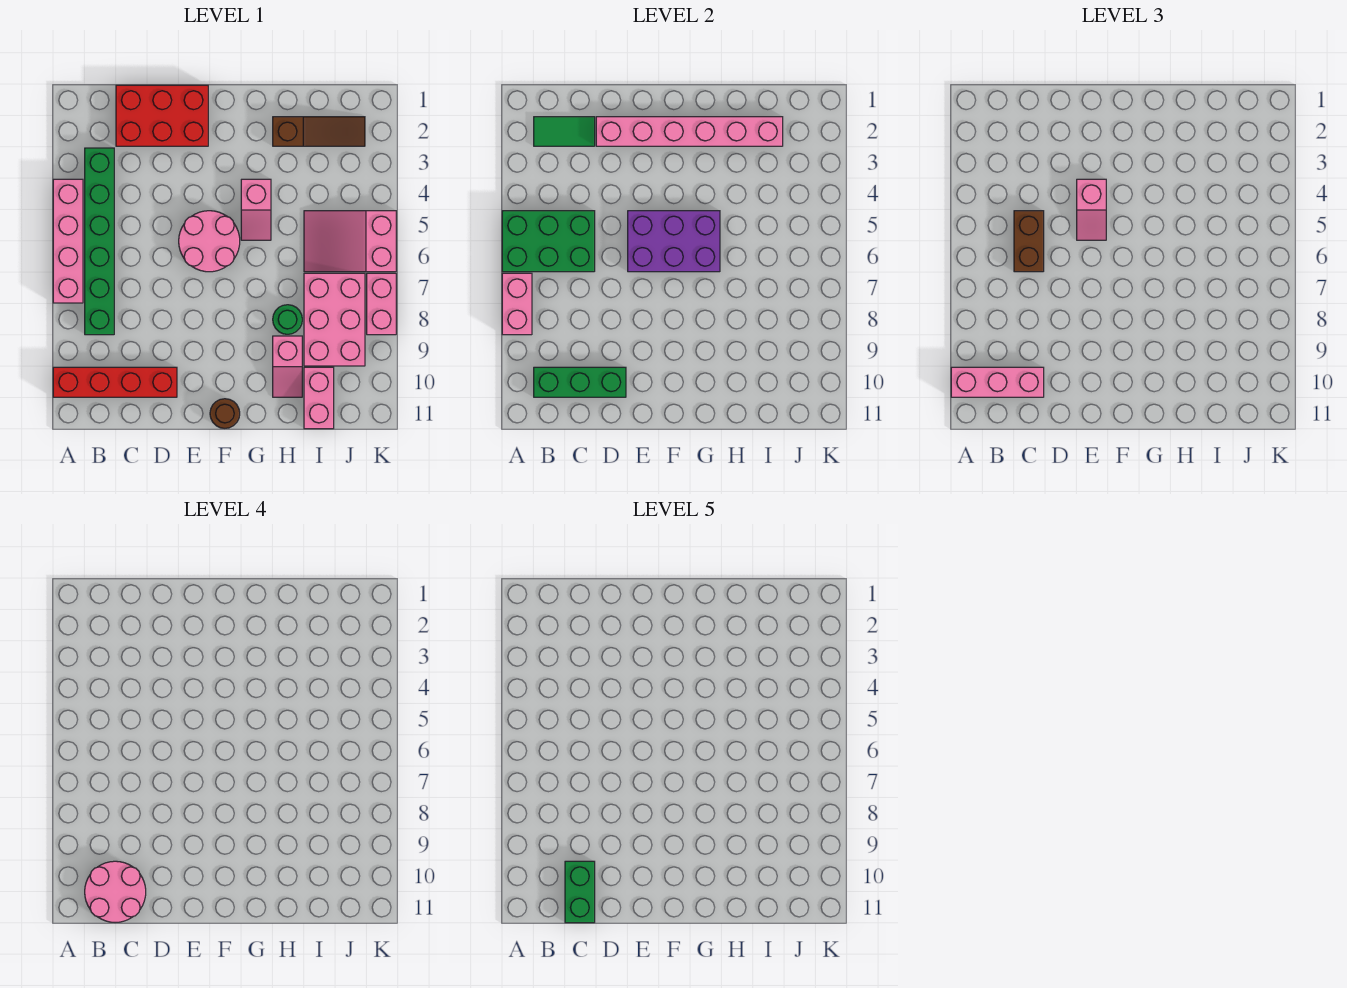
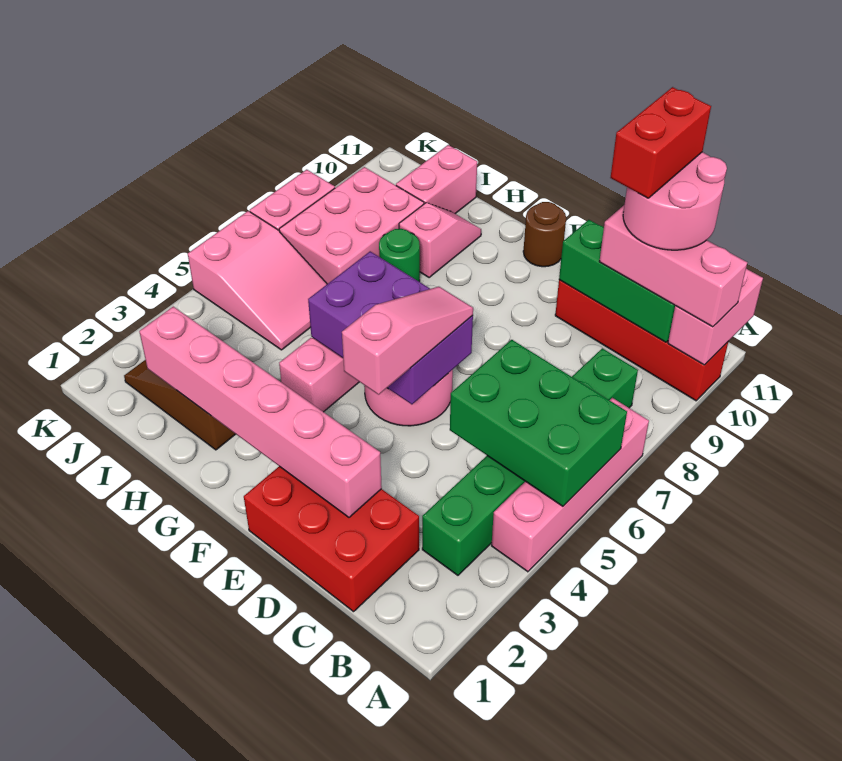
pink brick A7:A8 level 2 -> pink brick A10:A11 level 2
green tile B2:C2 level 2 -> none
brown brick C5:C6 level 3 -> none
green brick C10:C11 level 5 -> red brick C10:C11 level 5
pink slope E4:E5 level 3 top 4 -> pink slope E4:E6 level 3 top 4

